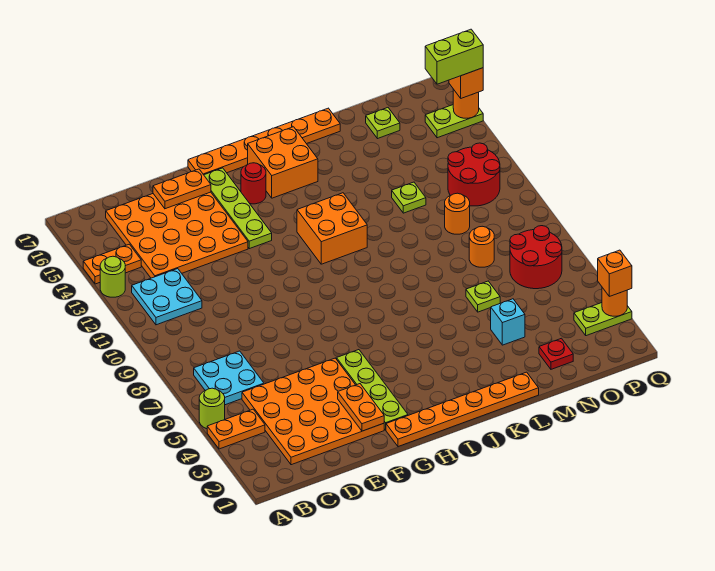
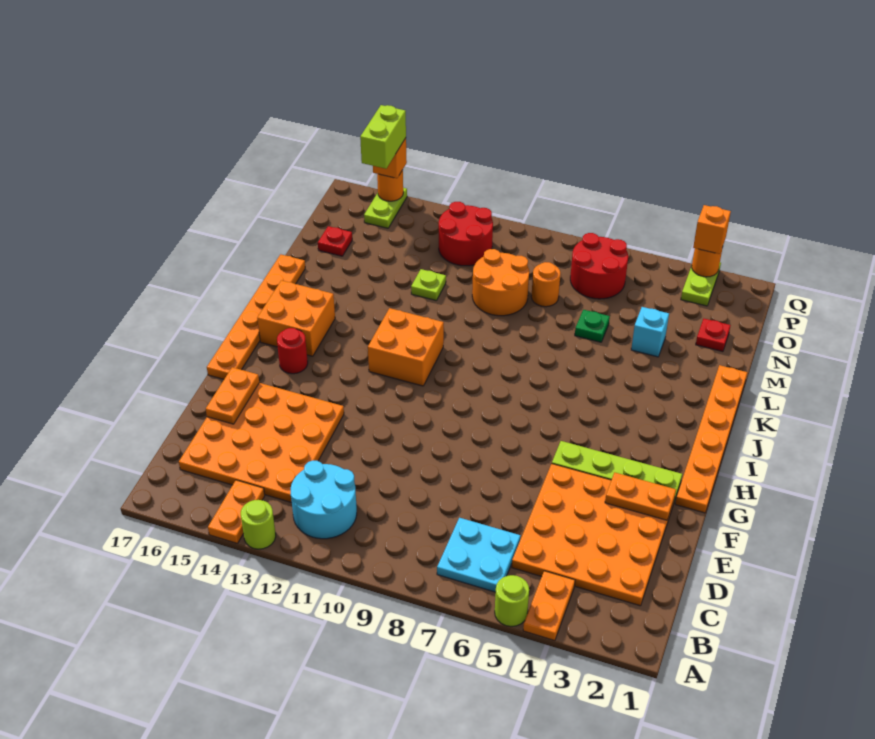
cyan plate B11:C12 level 1 -> cyan round brick B11:C12 level 1
lime plate G13:G16 level 1 -> none
lime plate M6 level 1 -> green plate M6 level 1
orange round brick N10 level 1 -> orange round brick M9:N10 level 1
lime plate N16 level 1 -> red plate N16 level 1

